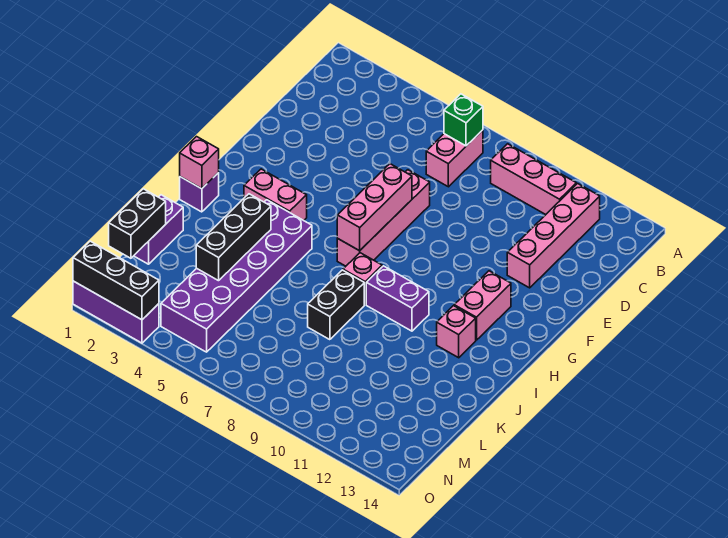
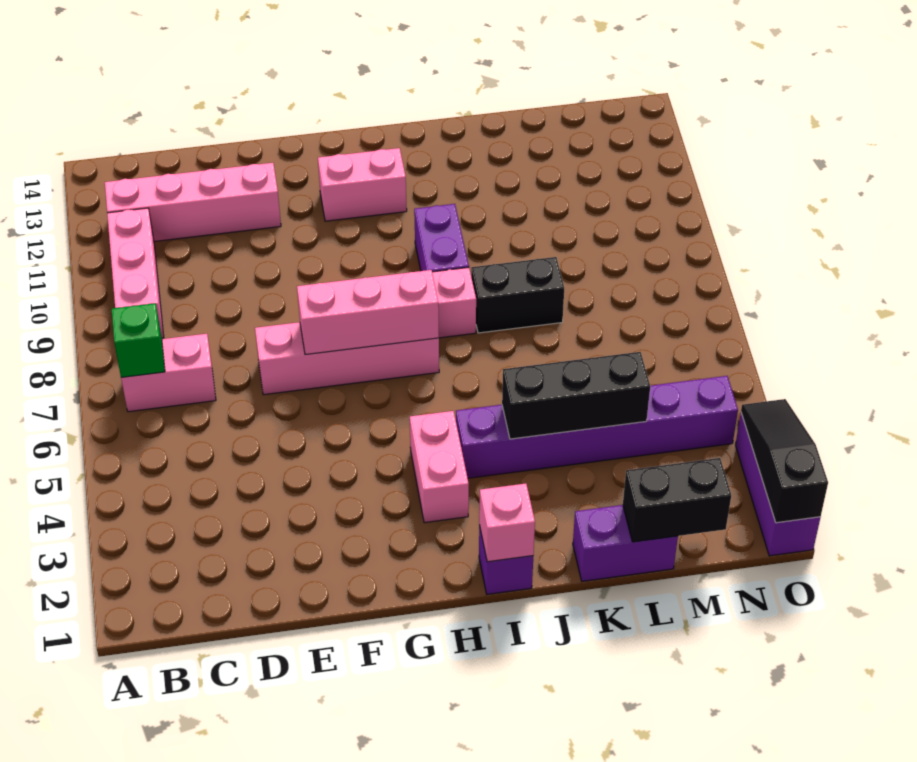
purple brick I4:N5 level 1 -> purple brick I4:N4 level 1
pink brick I12 level 1 -> none
black brick O1:O3 level 2 -> black slope O1:O3 level 2 top 1

